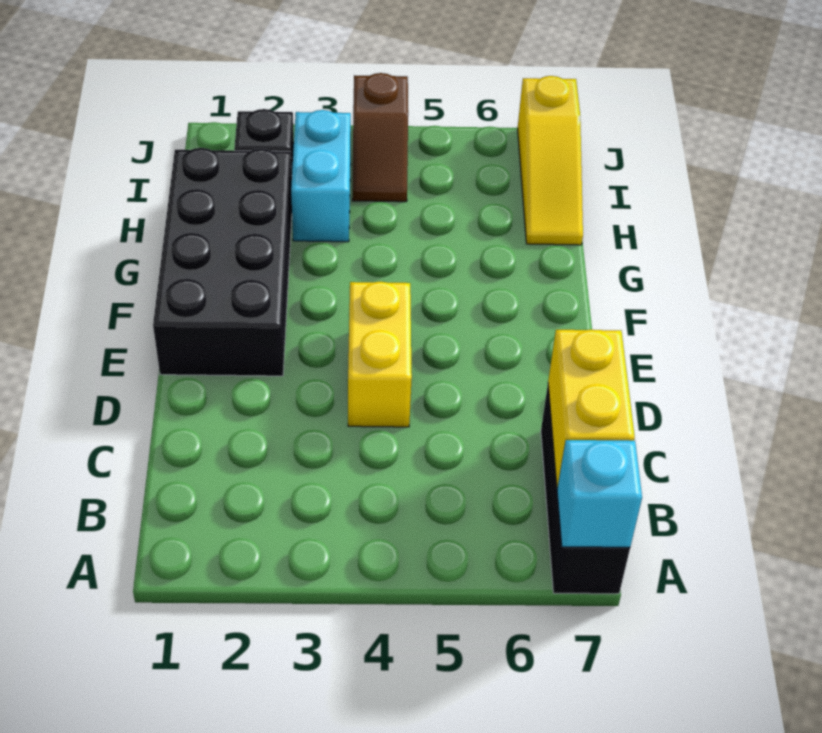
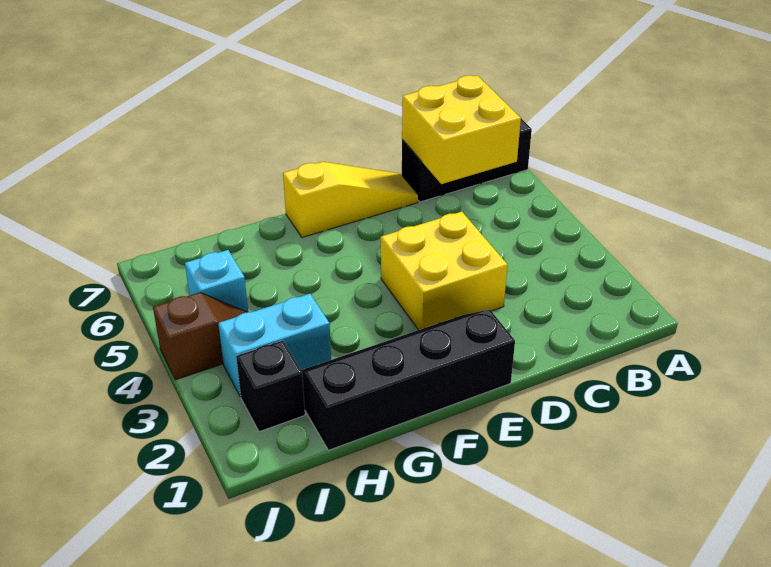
cyan brick A7 level 2 -> cyan brick I5 level 1
yellow brick B7:C7 level 2 -> yellow brick B6:C7 level 2
yellow brick D4:E4 level 1 -> yellow brick D3:E4 level 1
black brick E1:H2 level 1 -> black slope E1:H2 level 1 top 1
yellow slope H7:J7 level 1 top J -> yellow slope D7:F7 level 1 top F

